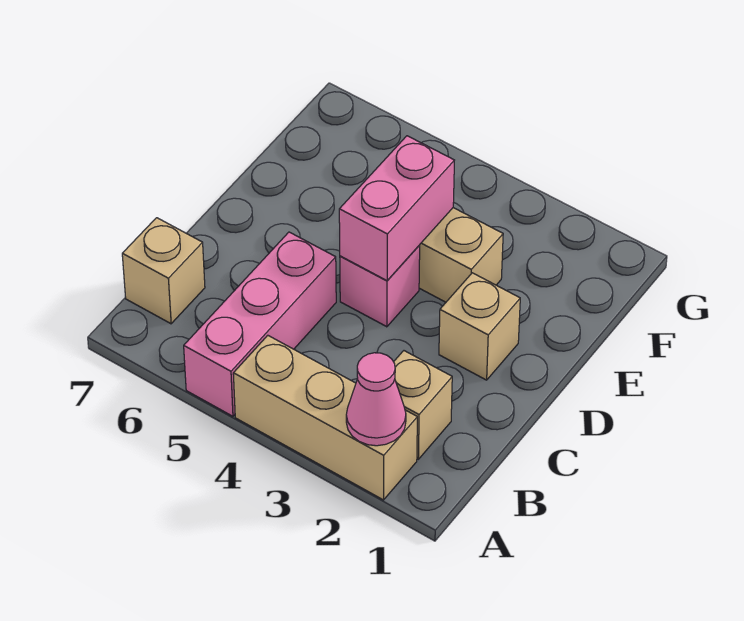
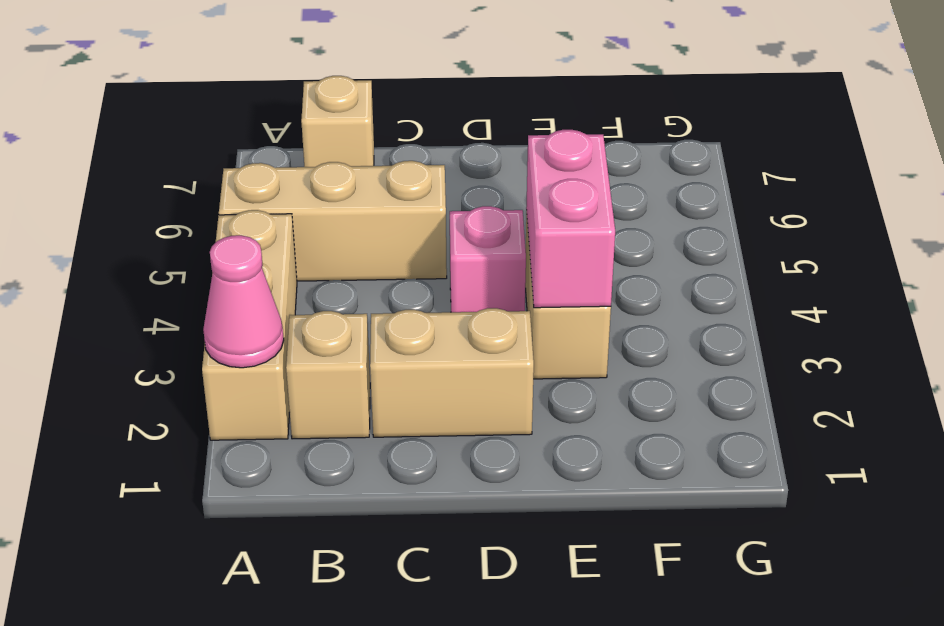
pink brick A5:C5 level 1 -> tan brick A5:C5 level 1
tan brick D2 level 1 -> tan brick C2:D2 level 1
pink brick D4:E4 level 2 -> pink brick E3:E4 level 2

